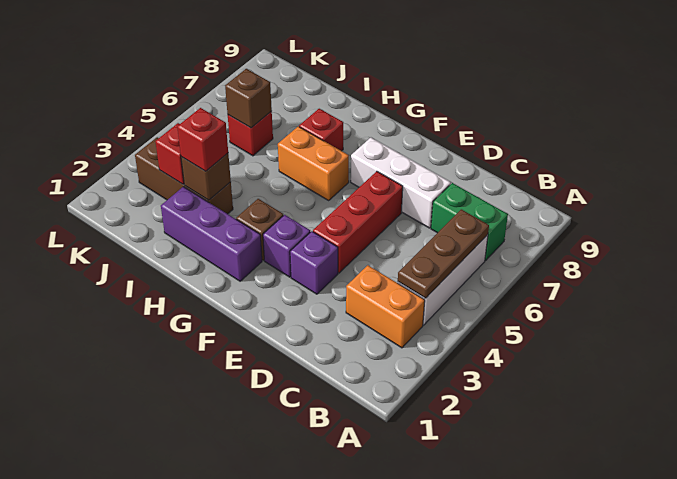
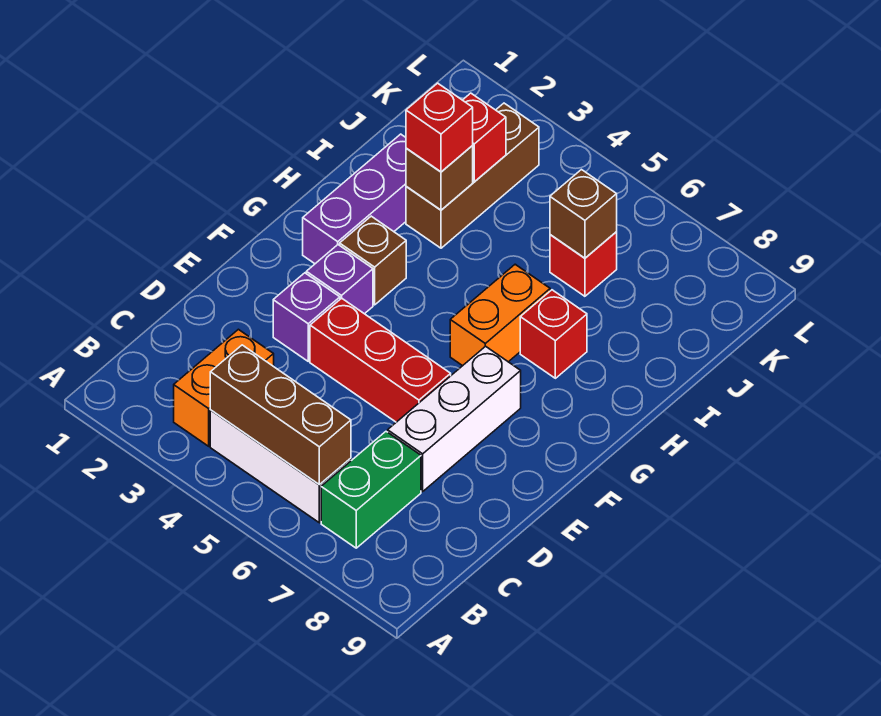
brown plate B4:B6 level 2 -> brown brick B4:B6 level 2

